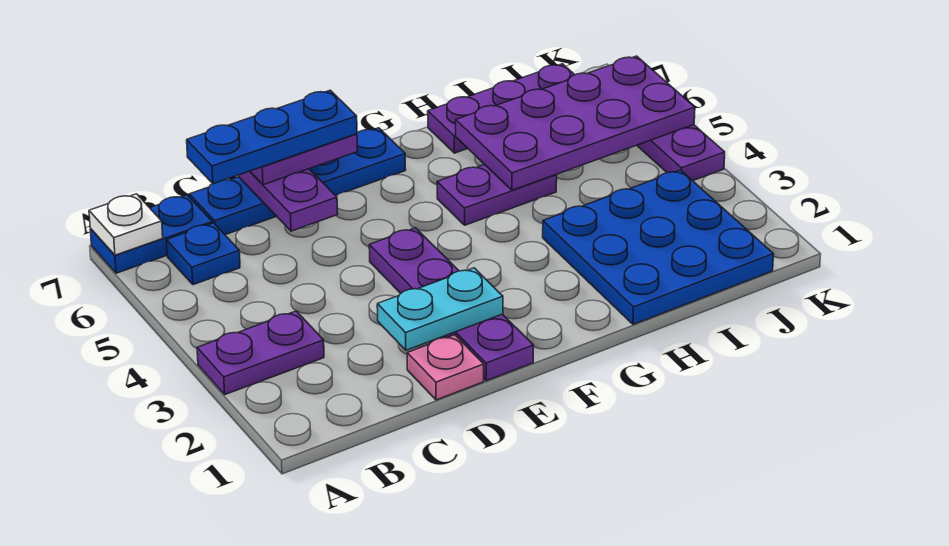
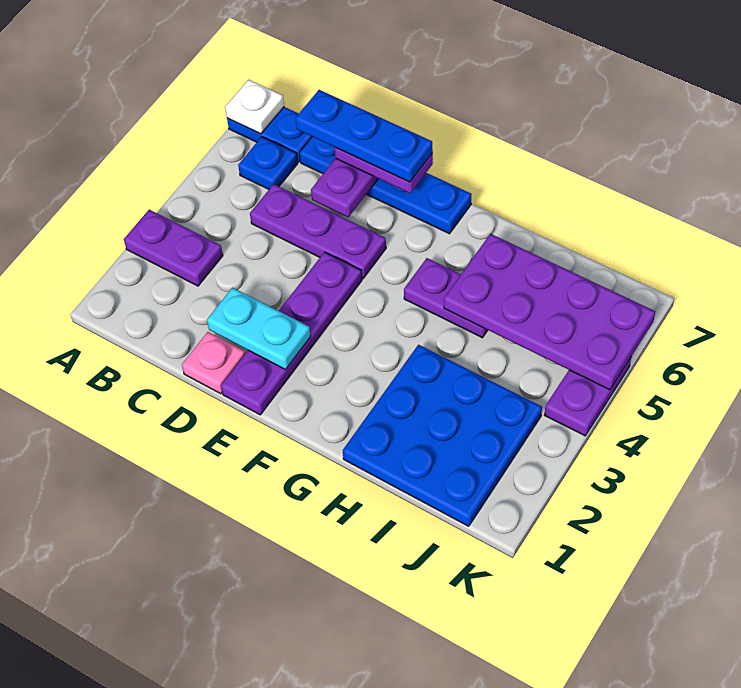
purple plate H7:J7 level 1 -> purple plate C5:E5 level 1

